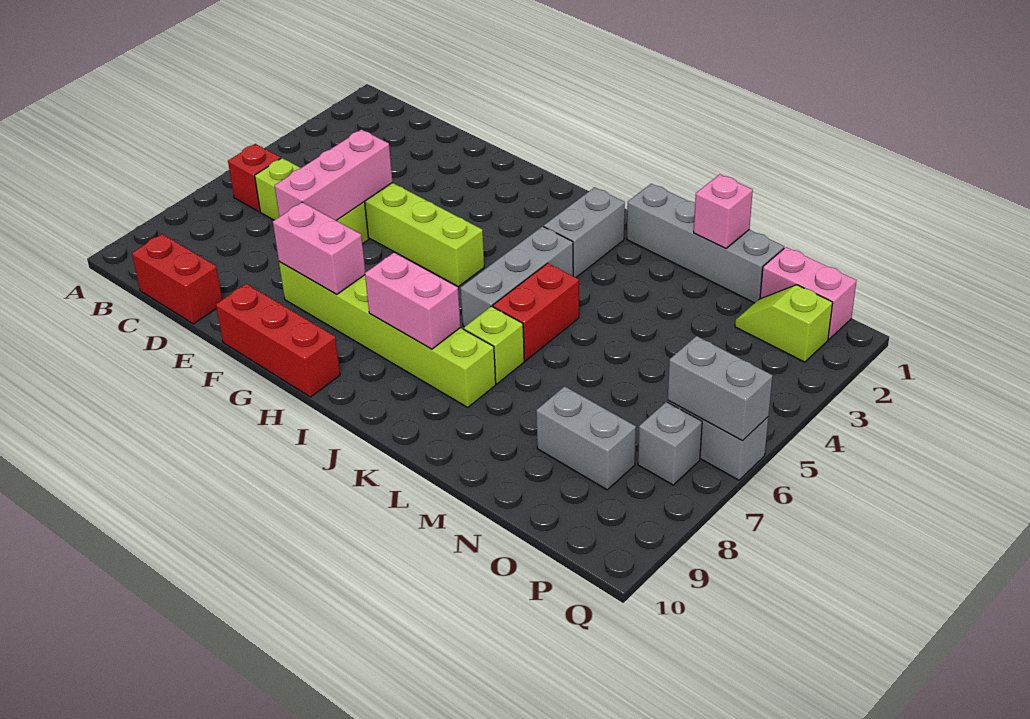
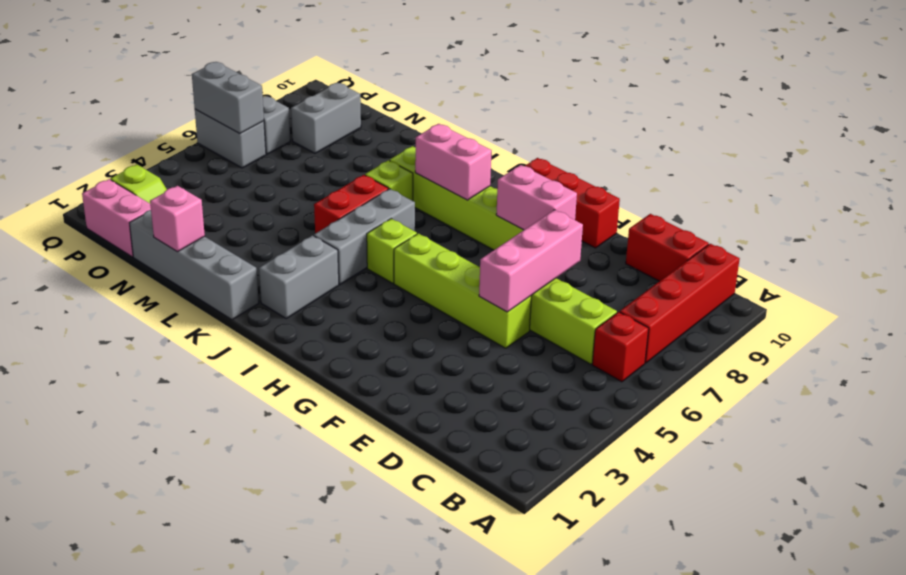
none -> red brick B7:B10 level 1
none -> lime brick I5 level 1
grey brick N8:O8 level 1 -> grey brick O8:O9 level 1

